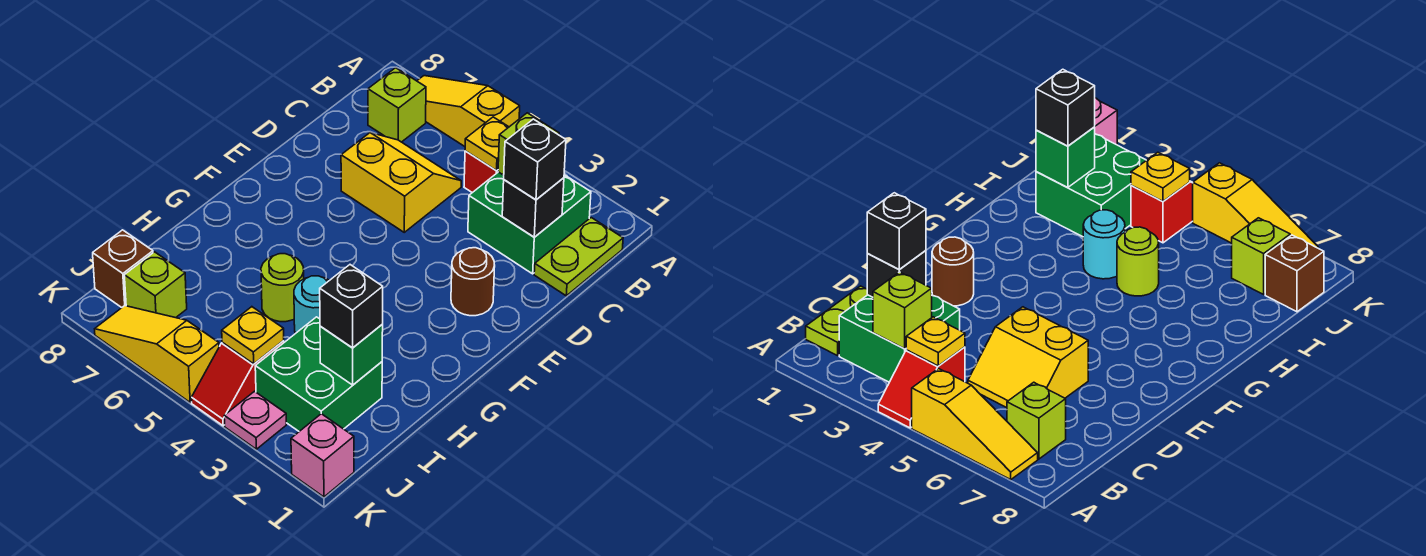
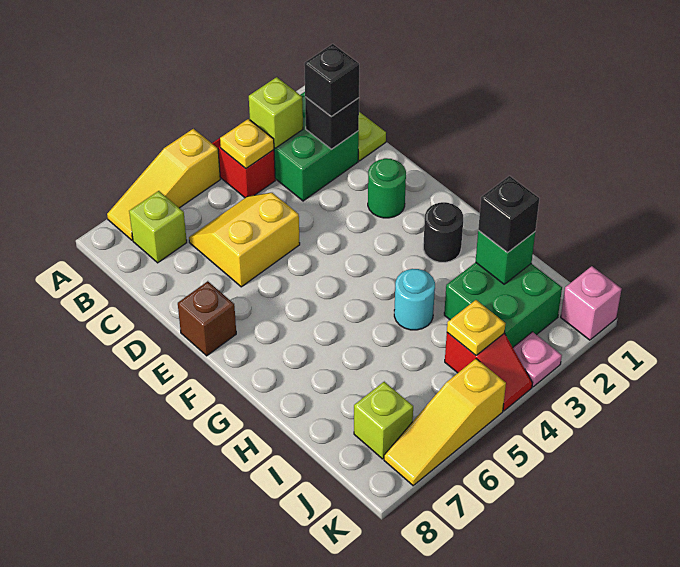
brown round brick E2 level 1 -> green round brick E2 level 1
none -> black round brick G2 level 1
lime round brick H5 level 1 -> none
brown brick J8 level 1 -> brown brick E8 level 1

